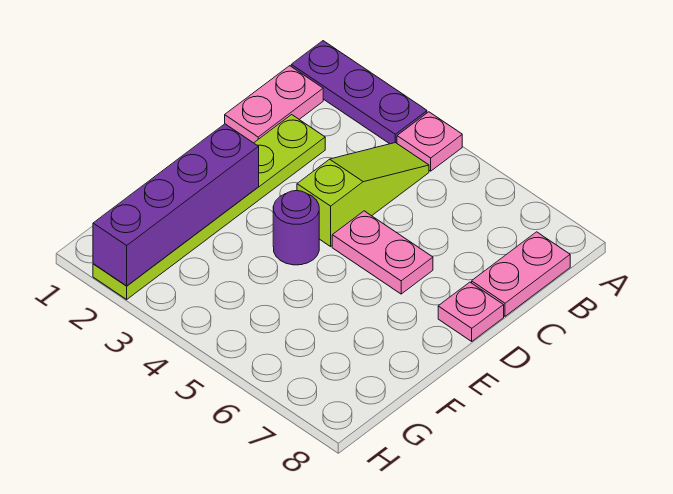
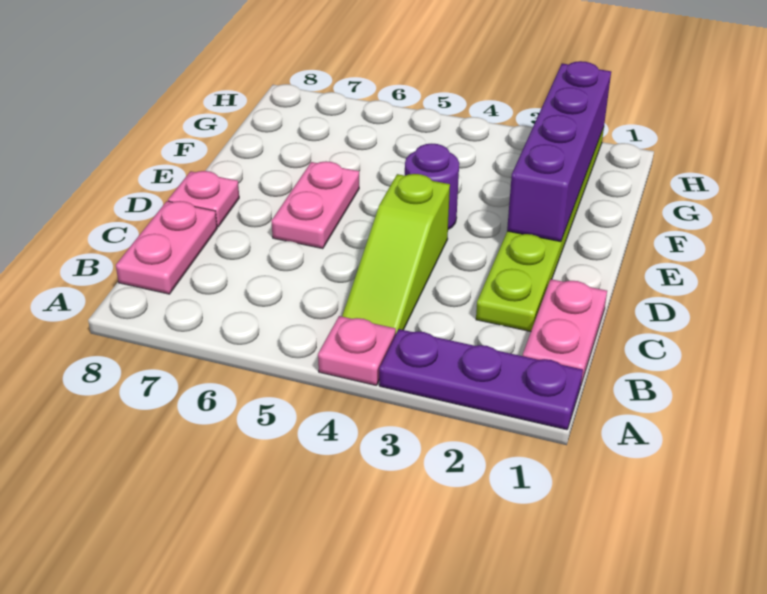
pink plate D5:D6 level 1 -> pink plate D6:E6 level 1

